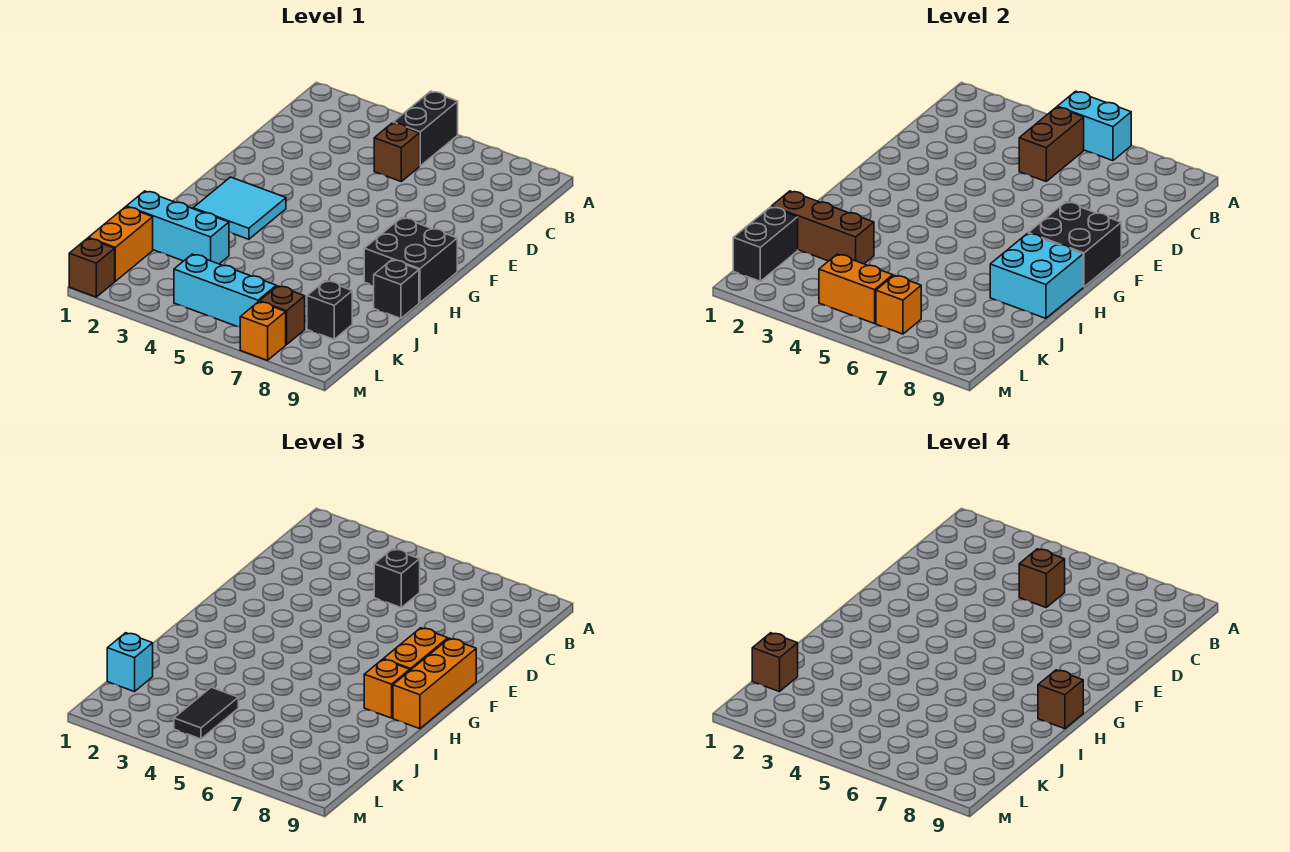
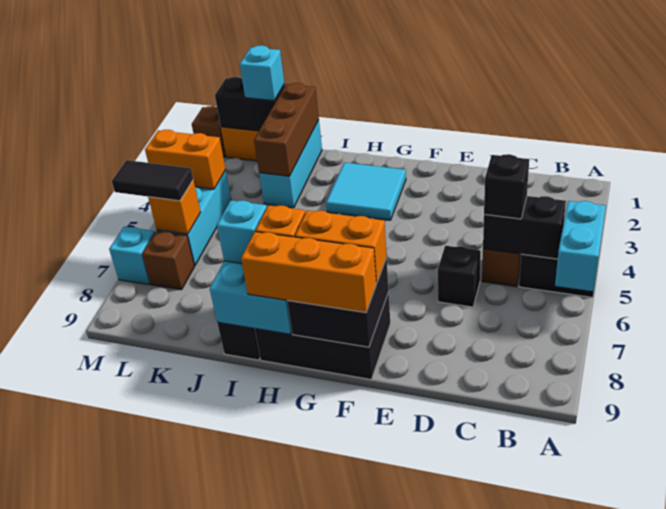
brown brick B5:C5 level 2 -> black brick B5:C5 level 2
brown brick C5 level 4 -> none
black brick G8:H9 level 1 -> black brick F8:H9 level 1
brown brick H9 level 4 -> none
none -> cyan brick I8 level 3
brown brick K1 level 4 -> none
black tile K4:L4 level 3 -> black tile L6:M6 level 3
black brick K8 level 1 -> black brick D6 level 1
orange brick L4:L5 level 2 -> orange brick L4:M4 level 2
orange brick M7 level 1 -> cyan brick M7 level 1

